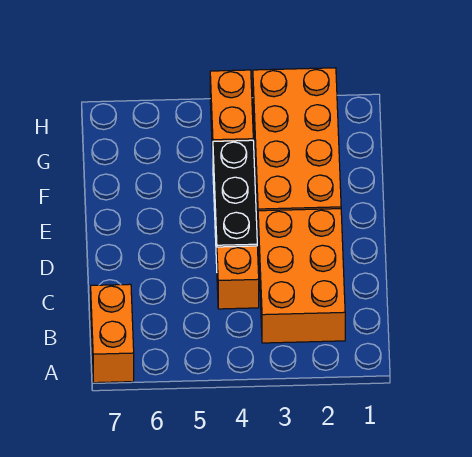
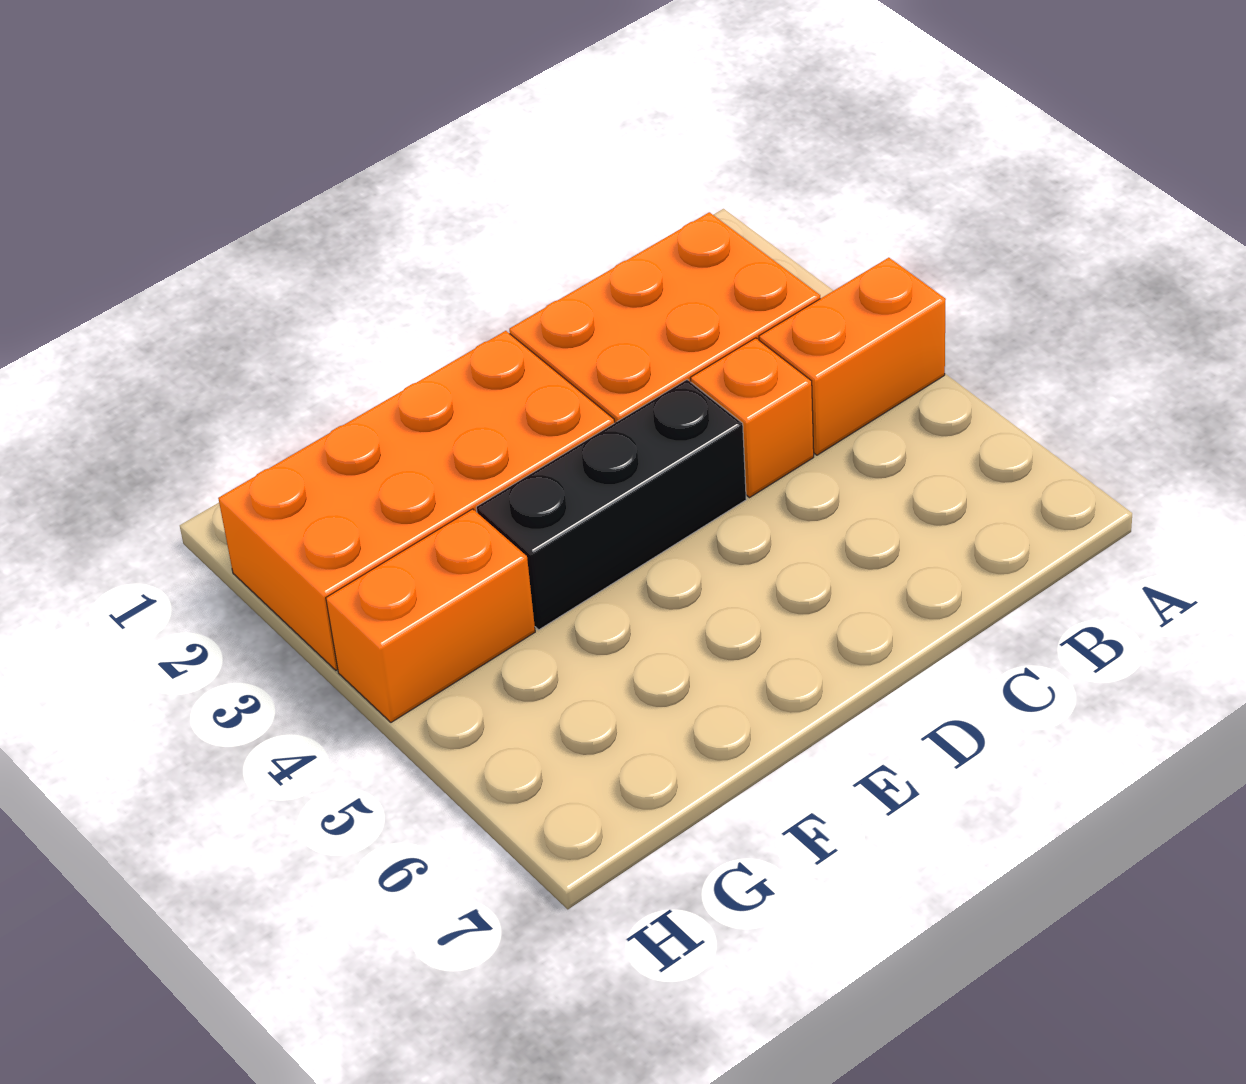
orange brick A7:B7 level 1 -> orange brick A4:B4 level 1

